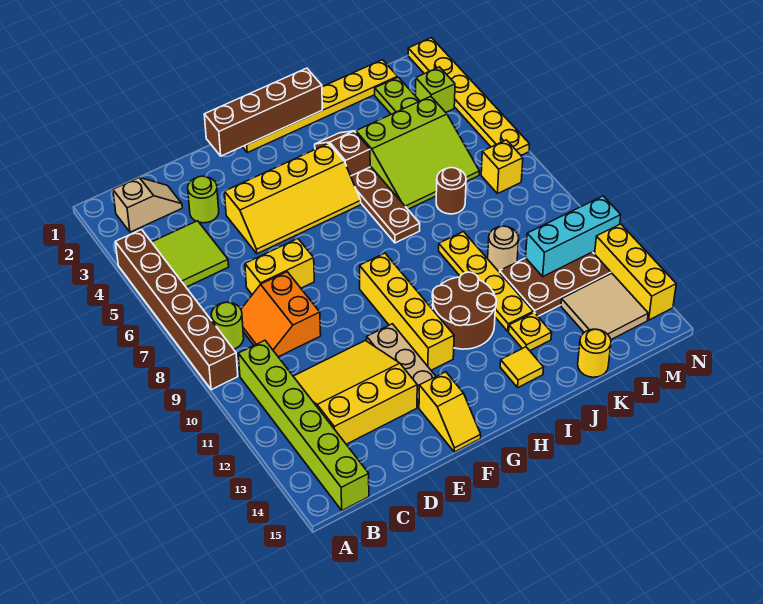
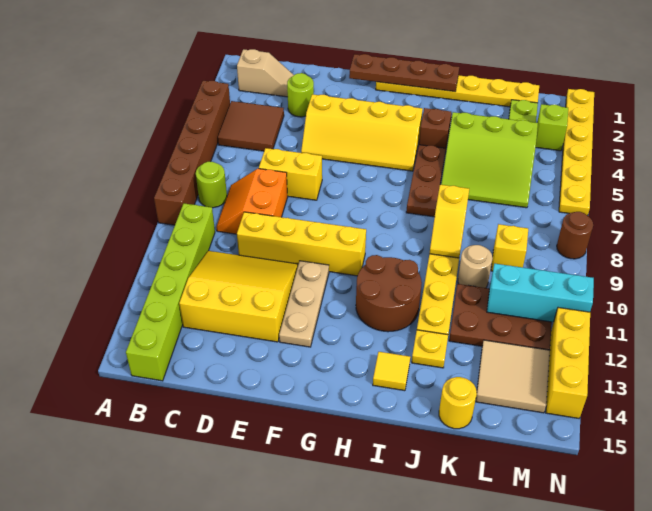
lime tile B4:C5 level 1 -> brown tile B4:C5 level 1
brown brick F1:I1 level 2 -> brown plate F1:I1 level 2
yellow slope F14:F15 level 1 top 14 -> yellow slope J8:J9 level 2 top 8
yellow brick G9:G12 level 1 -> yellow brick D10:G10 level 1
brown round brick K7 level 1 -> brown round brick N8 level 1
yellow brick M7 level 1 -> yellow brick L9 level 1

